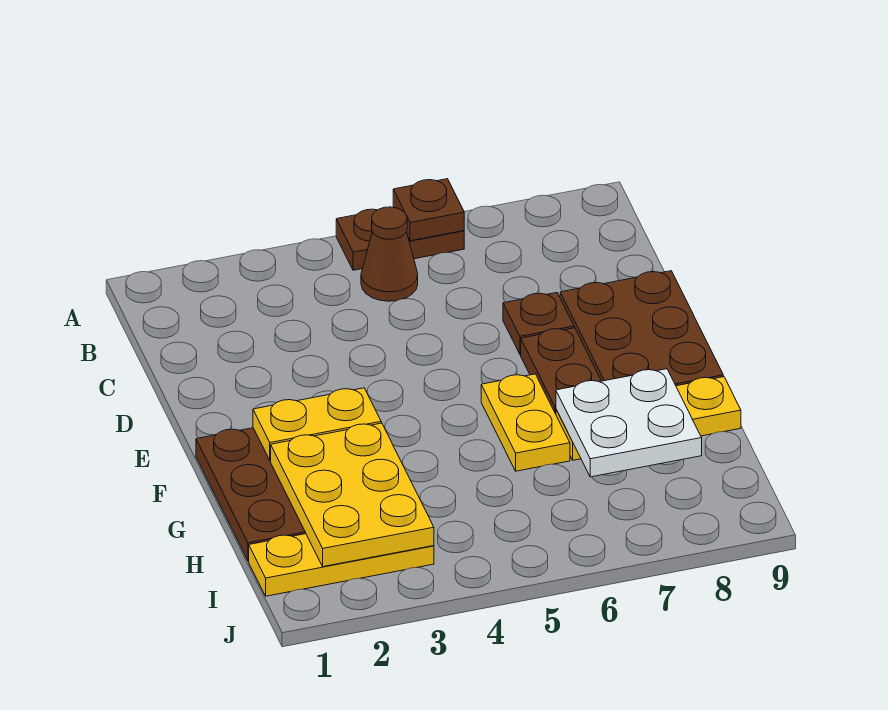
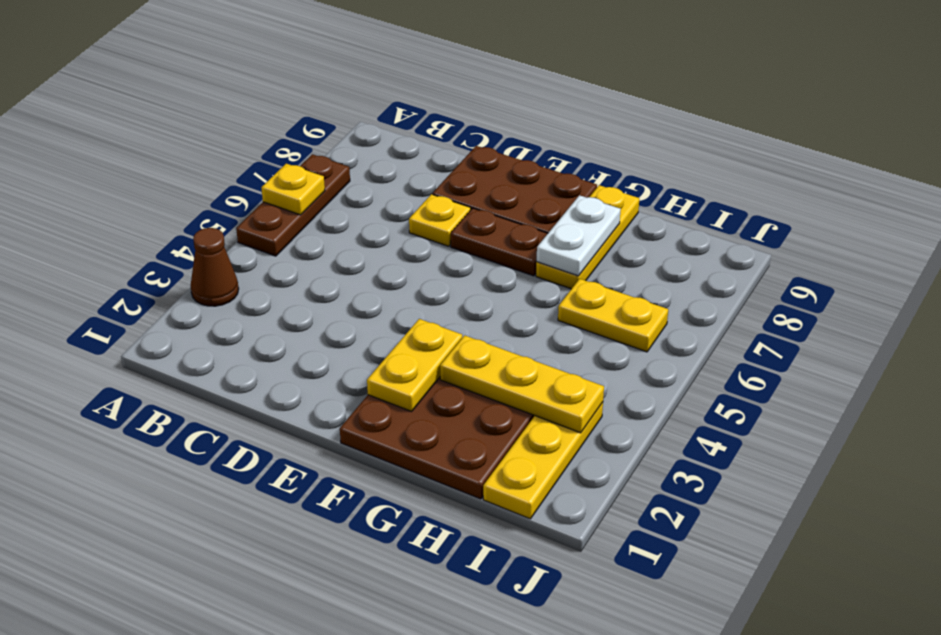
brown plate A5:A6 level 1 -> brown plate A5:A7 level 1
brown plate A6 level 2 -> yellow plate A6 level 2
brown cone B5 level 1 -> brown cone A3 level 1
brown plate D7 level 1 -> yellow plate D7 level 1
yellow plate F6:G6 level 1 -> yellow plate H6:I6 level 1
yellow plate G2:I3 level 2 -> yellow plate G3:I3 level 2
white plate G7:H8 level 2 -> white plate G7:G8 level 2

